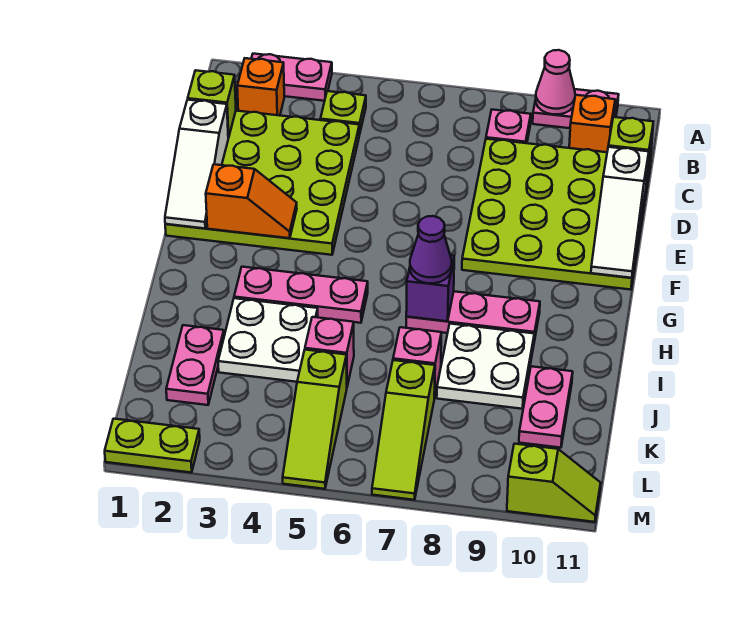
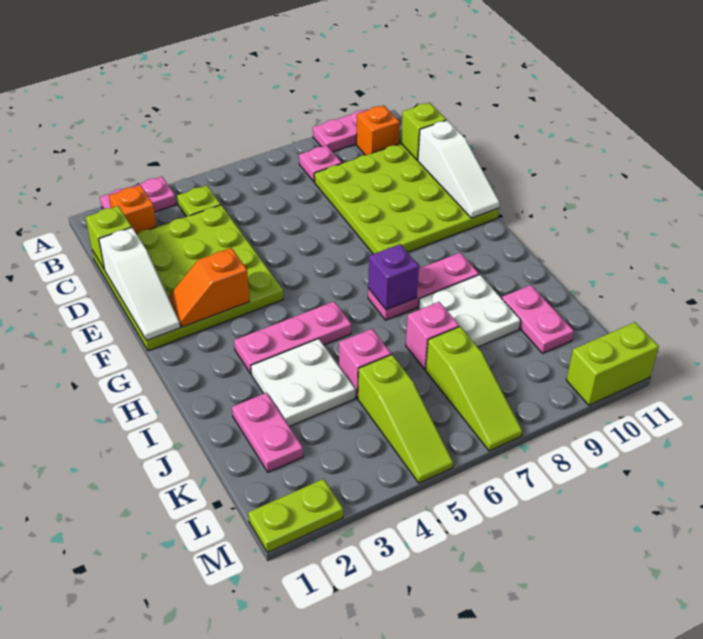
pink cone A9 level 2 -> none
orange slope F2:F3 level 2 top 2 -> orange slope F2:F3 level 2 top 3
purple cone H7 level 3 -> none
lime slope M10:M11 level 1 top 10 -> lime brick M10:M11 level 1

